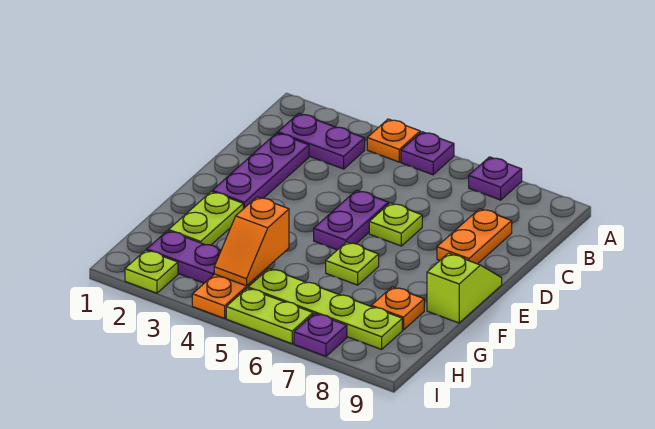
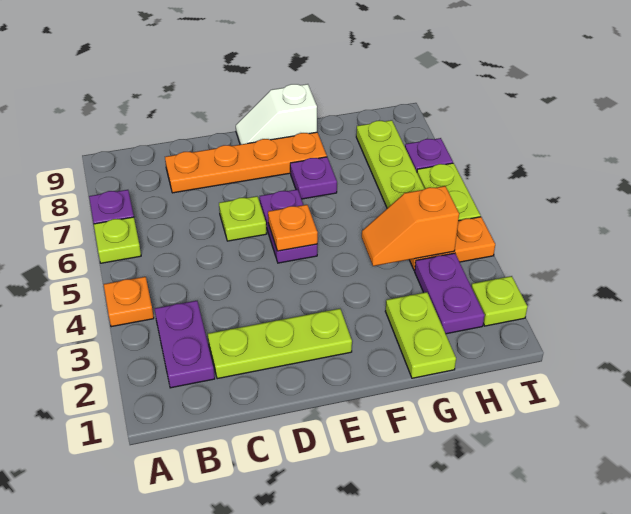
purple plate A5 level 1 -> purple plate F7 level 1
purple plate C2:E2 level 1 -> lime plate C2:E2 level 1
orange plate C8:D8 level 1 -> orange plate C8:F8 level 1
purple plate D5:E5 level 1 -> purple plate E5:E6 level 1
lime slope E9:F9 level 1 top F -> white slope E9:F9 level 1 top F
lime plate F2:G2 level 1 -> lime plate G1:G2 level 1
lime plate F6 level 1 -> lime plate A6 level 1
orange slope G4:H4 level 2 top G -> orange slope G4:H4 level 2 top H
orange plate G8 level 1 -> orange plate E5 level 2

